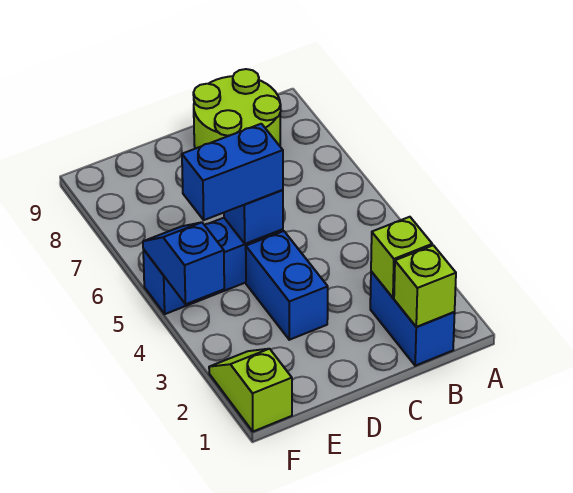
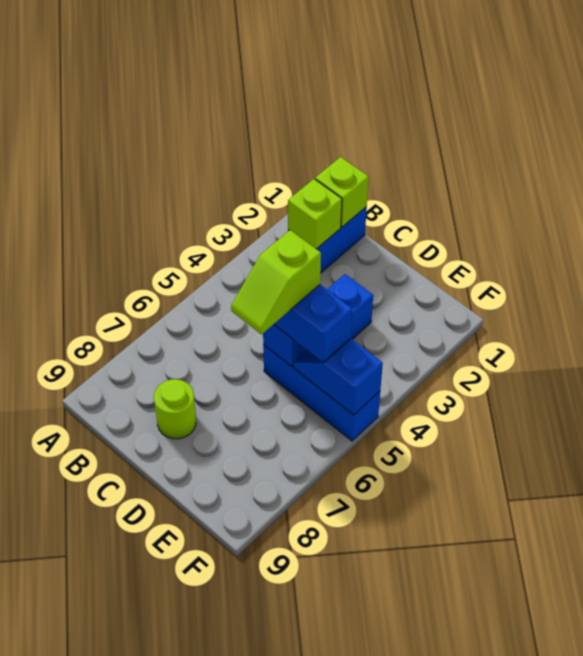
lime round brick B8:C9 level 1 -> lime round brick C8 level 1
lime slope F1:F2 level 1 top 1 -> lime slope D5:D6 level 4 top 5
blue slope F4:F5 level 2 top 4 -> blue slope E5:F5 level 2 top F

